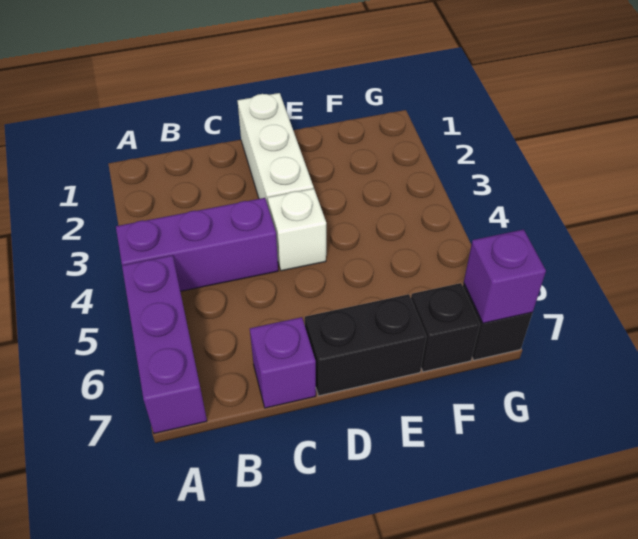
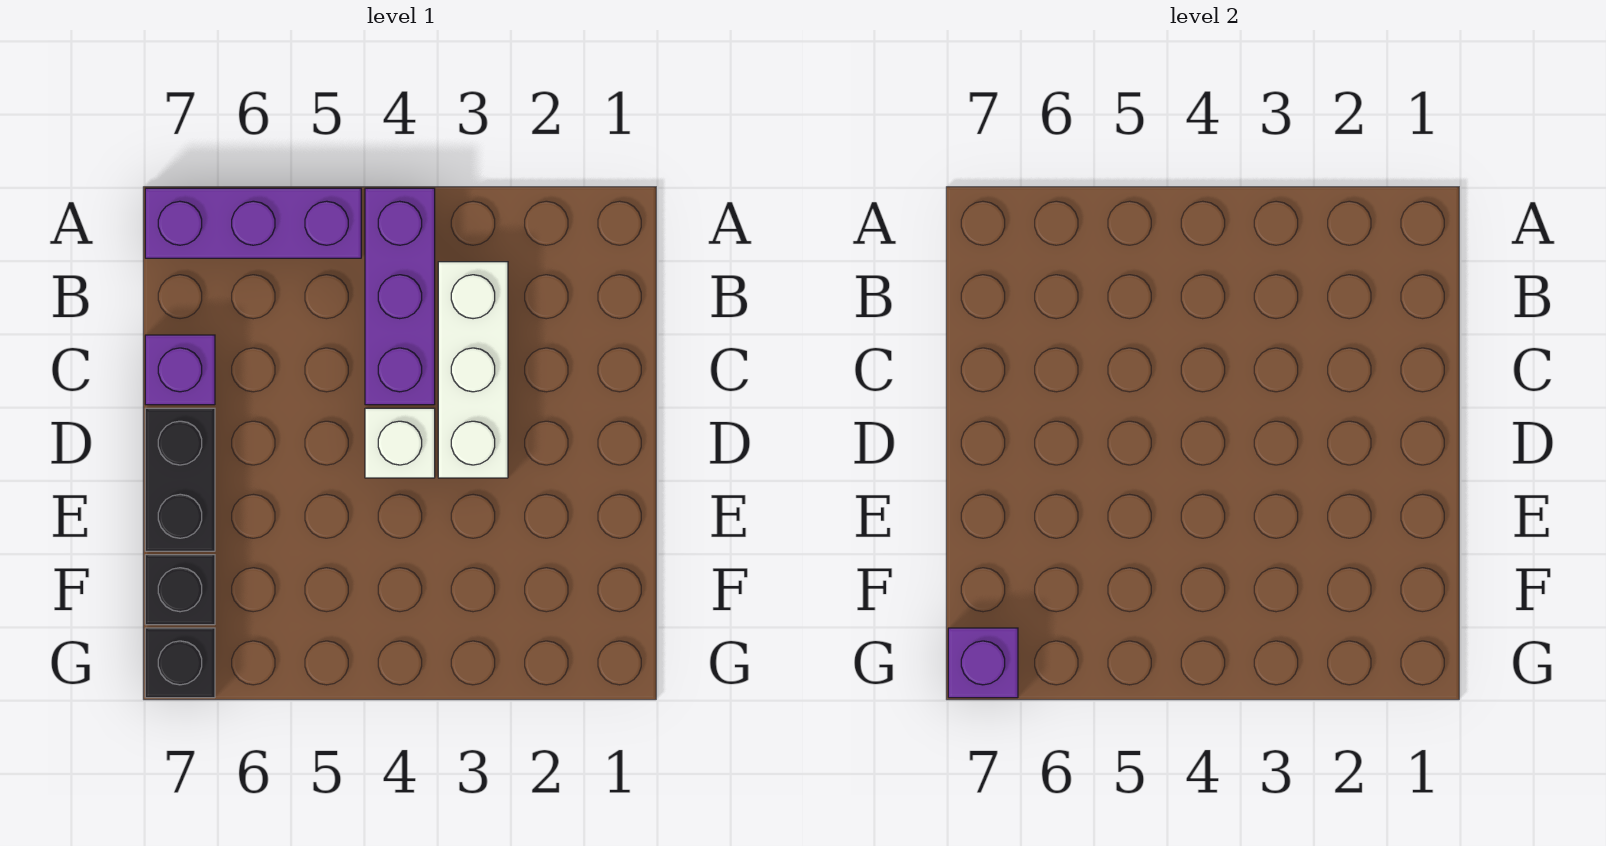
white brick D1:D3 level 1 -> white brick B3:D3 level 1

